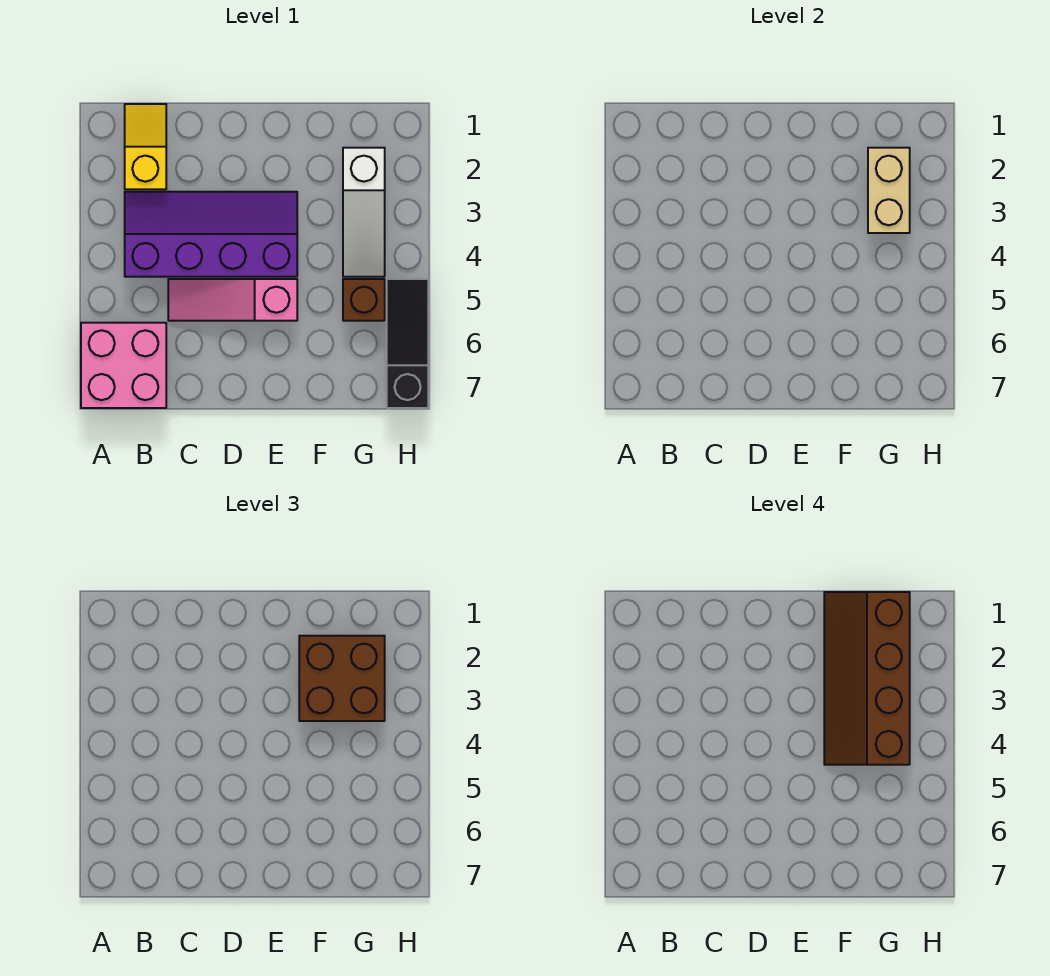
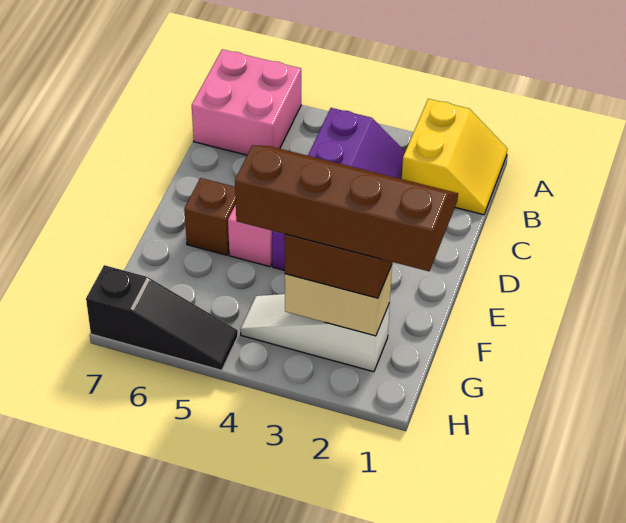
yellow slope B1:B2 level 1 top 2 -> yellow slope A1:B2 level 1 top 2
brown brick G5 level 1 -> brown brick E6 level 1

